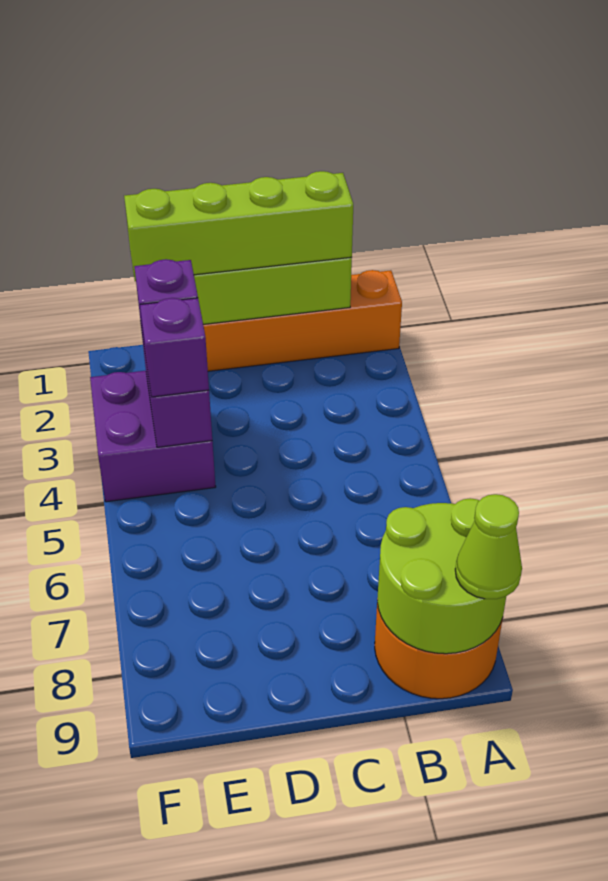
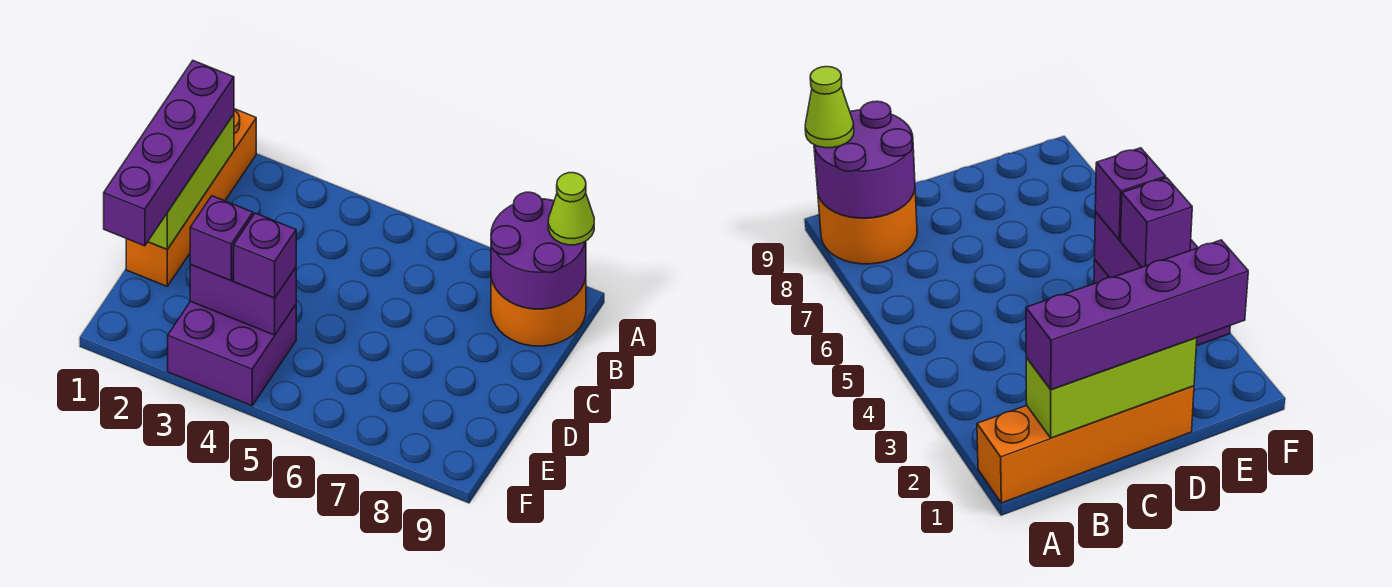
lime round brick A8:B9 level 2 -> purple round brick A8:B9 level 2
lime brick B1:E1 level 3 -> purple brick B1:E1 level 3

